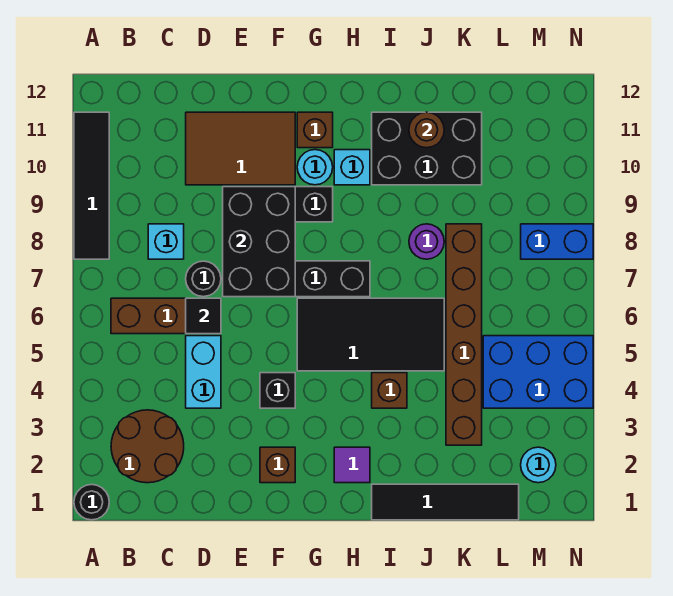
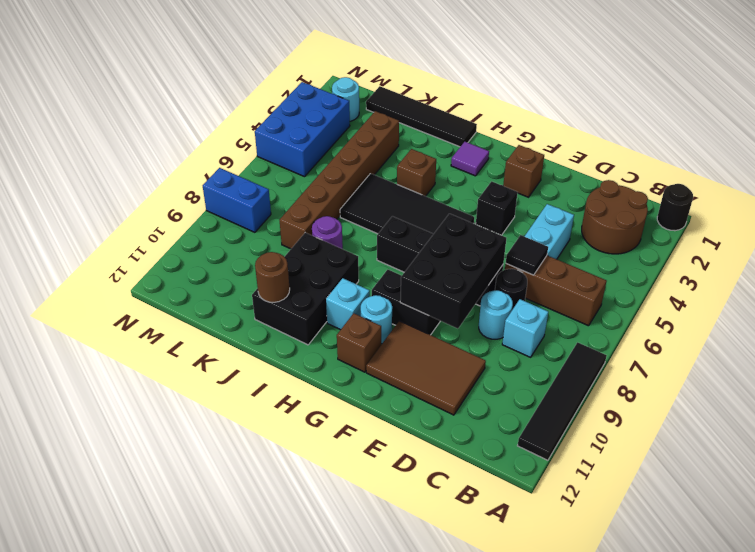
none -> cyan round brick D8 level 1
black brick I10:K11 level 1 -> black brick I9:J11 level 1
blue brick L4:N5 level 1 -> blue brick M3:N5 level 1

